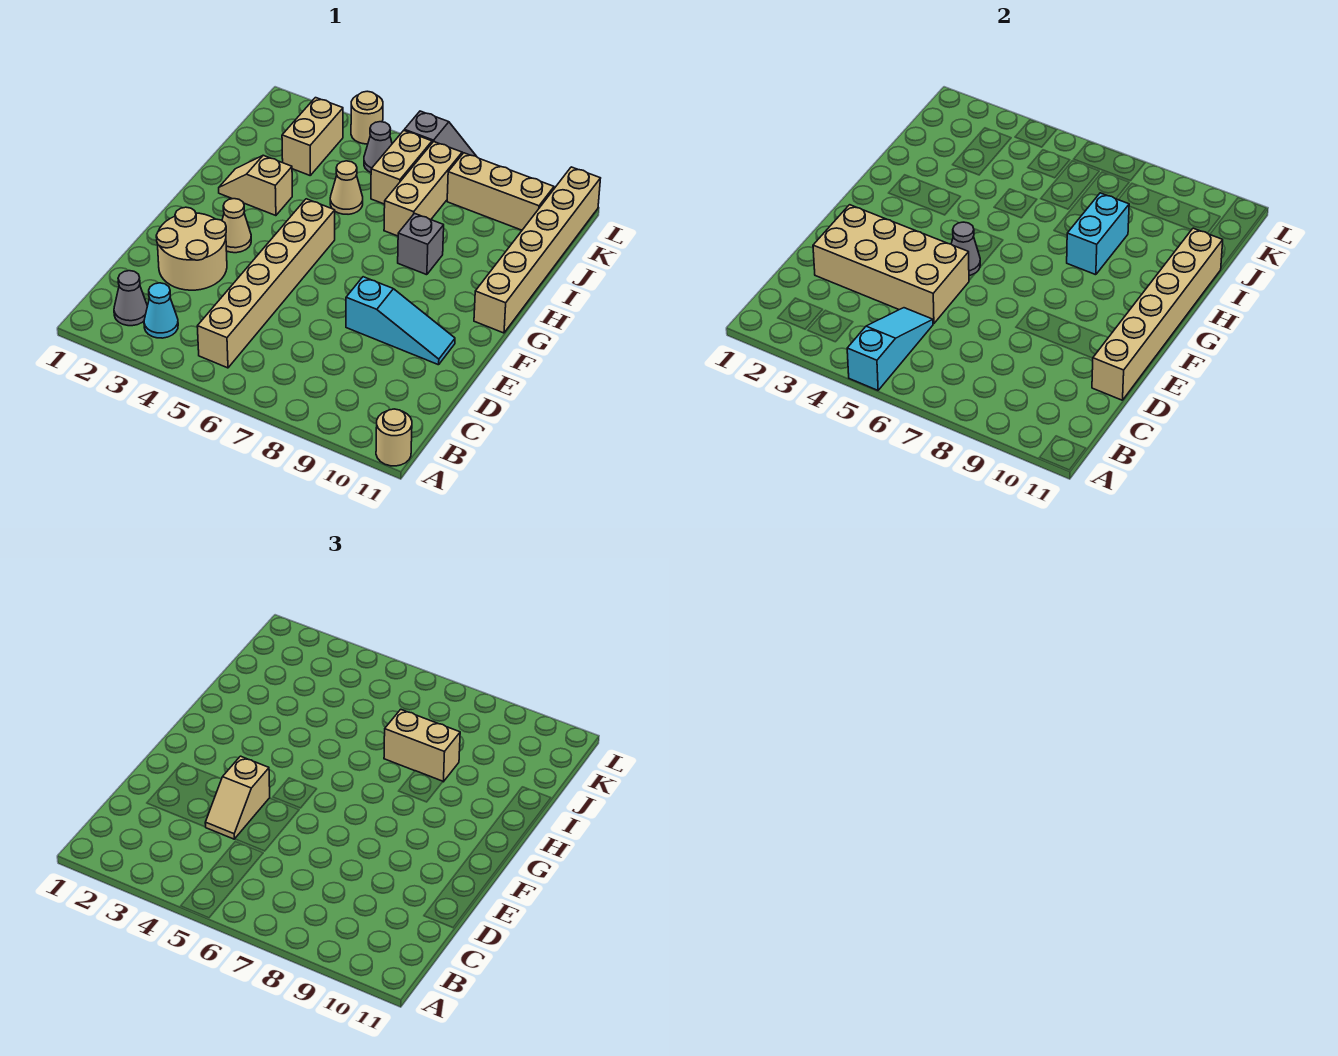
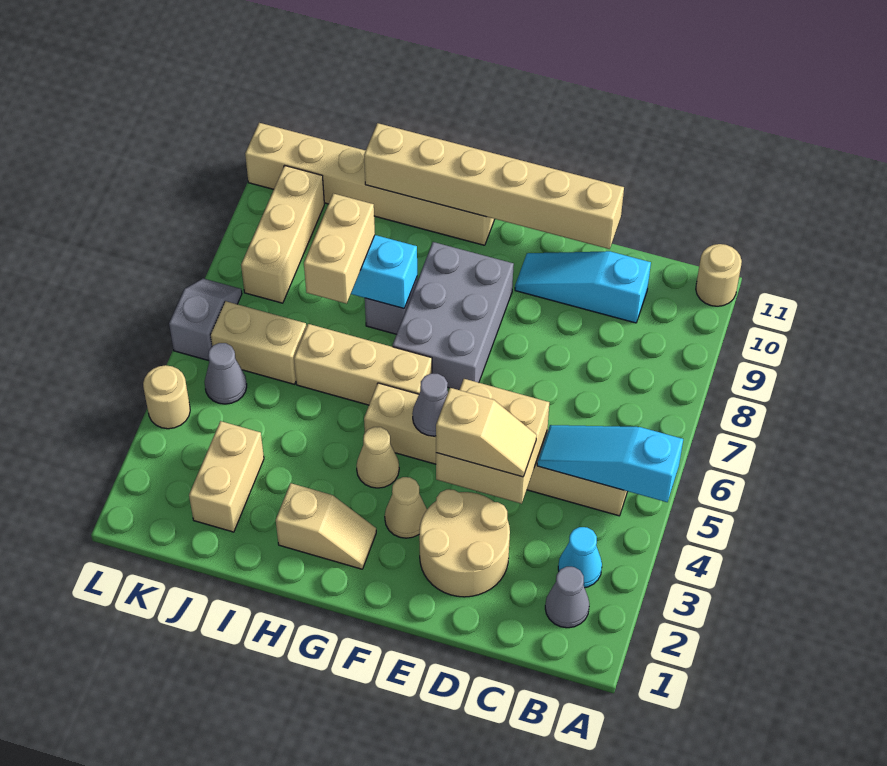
tan brick D2:E5 level 2 -> tan brick D4:E5 level 2
cyan slope E8:E10 level 1 top 8 -> cyan slope C10:E10 level 1 top C
none -> grey brick F7:G9 level 1
tan slope H2:H3 level 1 top 3 -> tan slope G2:H2 level 1 top H
tan cone I5 level 1 -> tan cone G4 level 1
tan brick I7:K7 level 1 -> tan brick G6:I6 level 1
tan brick J3:K3 level 1 -> tan brick J2:J3 level 1

